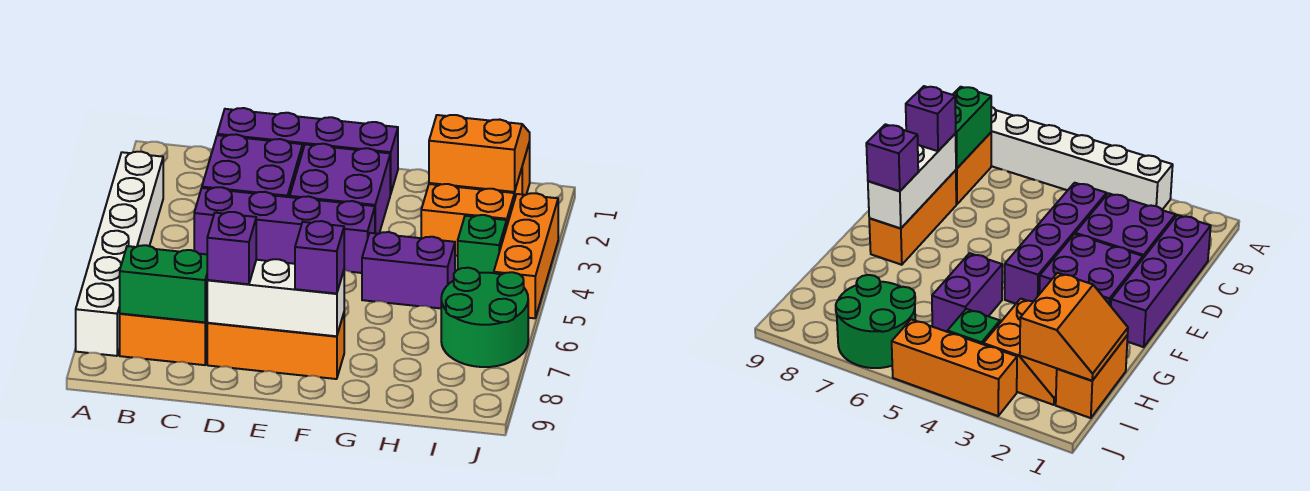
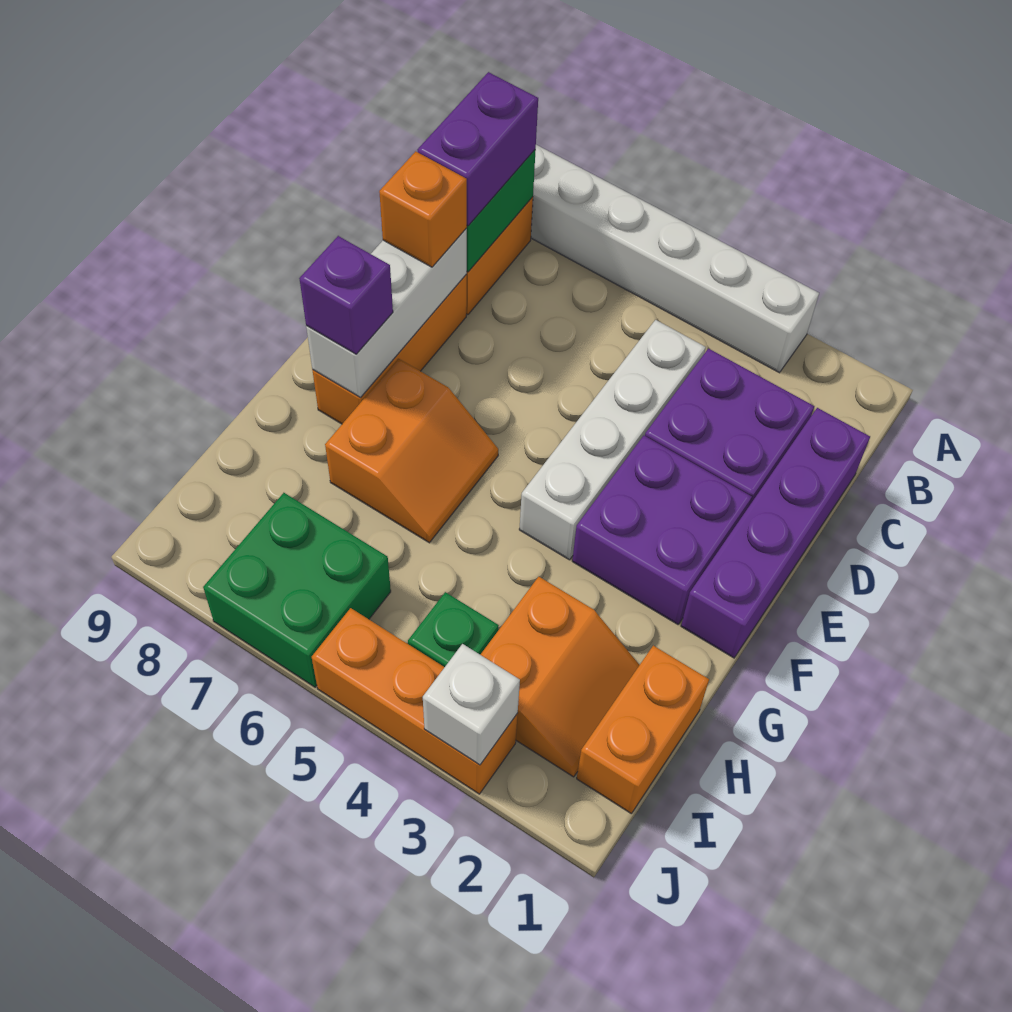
purple brick C4:F4 level 1 -> white brick C4:F4 level 1
purple brick D8 level 3 -> orange brick D8 level 3
purple brick G5:H5 level 1 -> purple brick B8:C8 level 3
orange slope H1:I2 level 2 top 2 -> orange slope F6:G7 level 1 top 7
green round brick I6:J7 level 1 -> green brick I6:J7 level 1
none -> white brick J3 level 2

